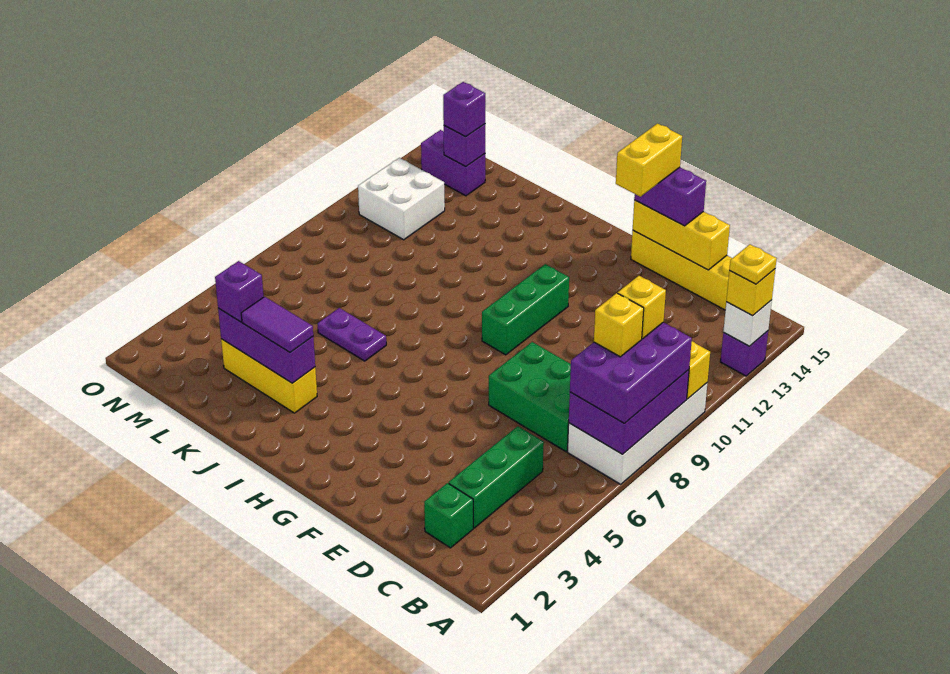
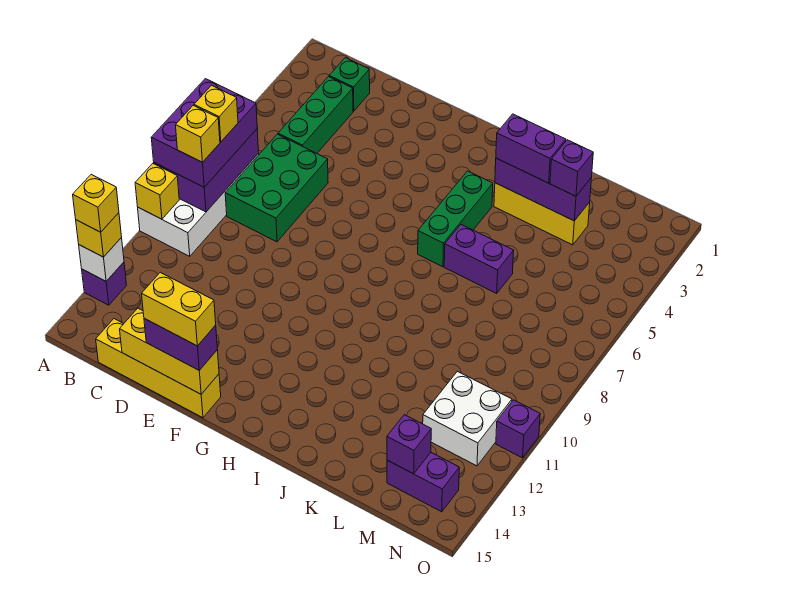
yellow plate A13 level 4 -> yellow brick A13 level 4
green brick C7:E8 level 1 -> green brick C6:D8 level 1
yellow brick F14:F15 level 4 -> yellow brick E15:F15 level 4
green brick G9:G11 level 1 -> green brick I4:I6 level 1
purple tile J3:K3 level 3 -> purple brick J3:K3 level 3
purple plate J6:K6 level 1 -> purple brick J6:K6 level 1
purple brick M14 level 3 -> purple brick O11 level 1

